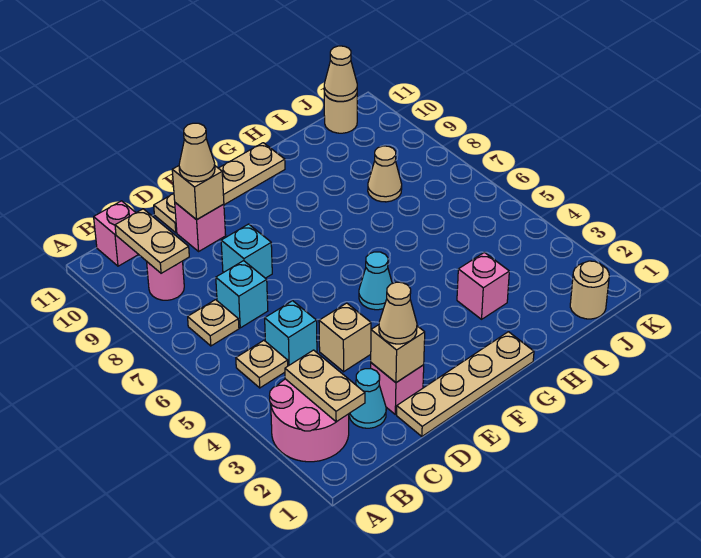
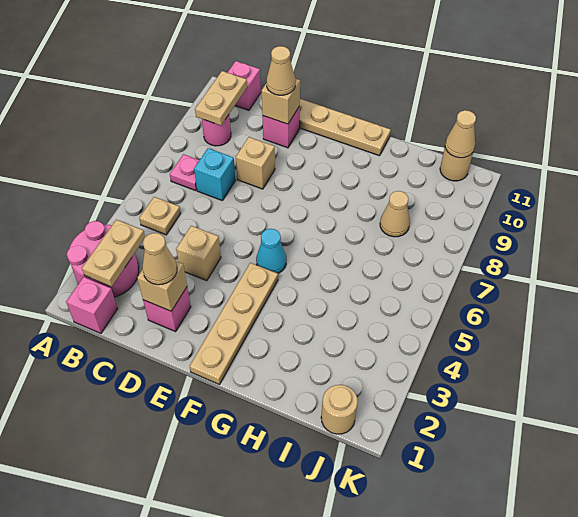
tan plate B7 level 1 -> pink plate B7 level 1
cyan cone C2 level 1 -> none
cyan brick C5 level 1 -> none
tan plate D1:G1 level 1 -> tan plate F1:F4 level 1
cyan brick D8 level 1 -> tan brick D8 level 1
pink brick H3 level 1 -> pink brick B1 level 1

